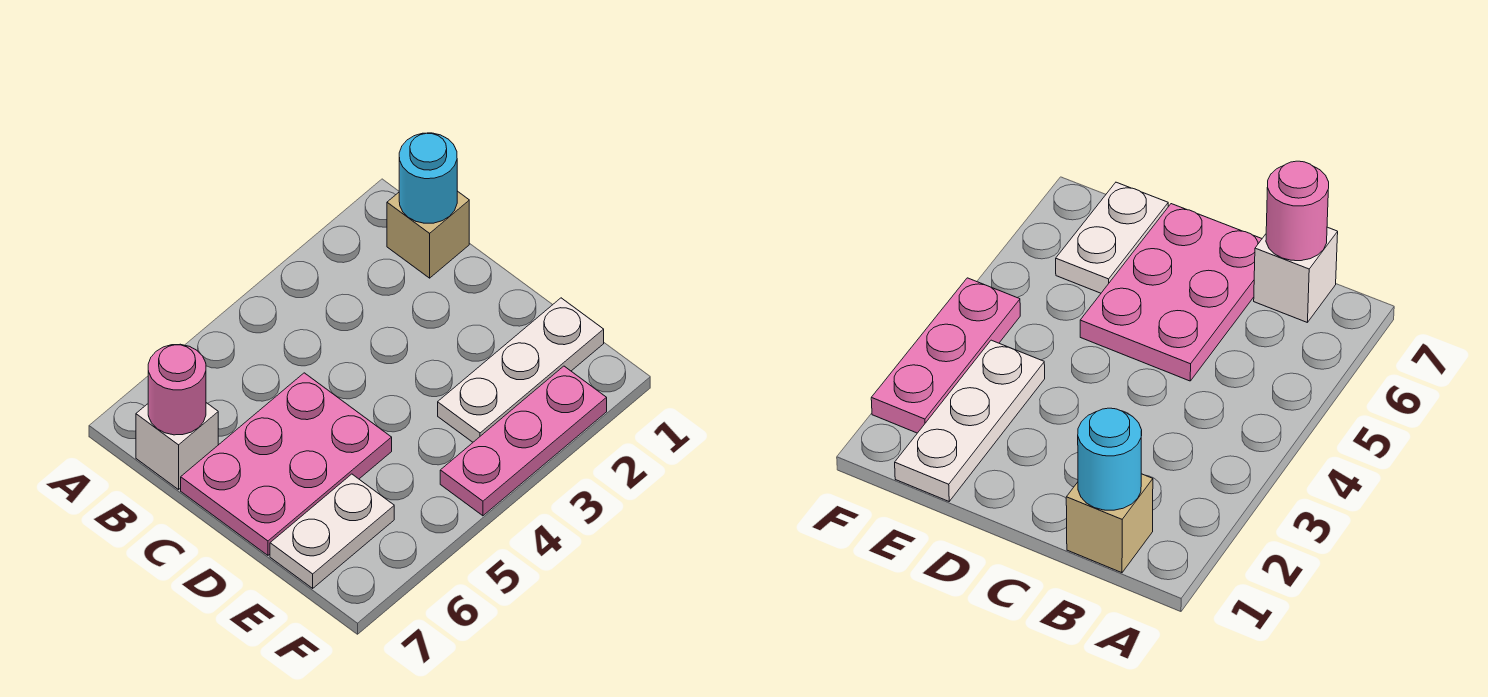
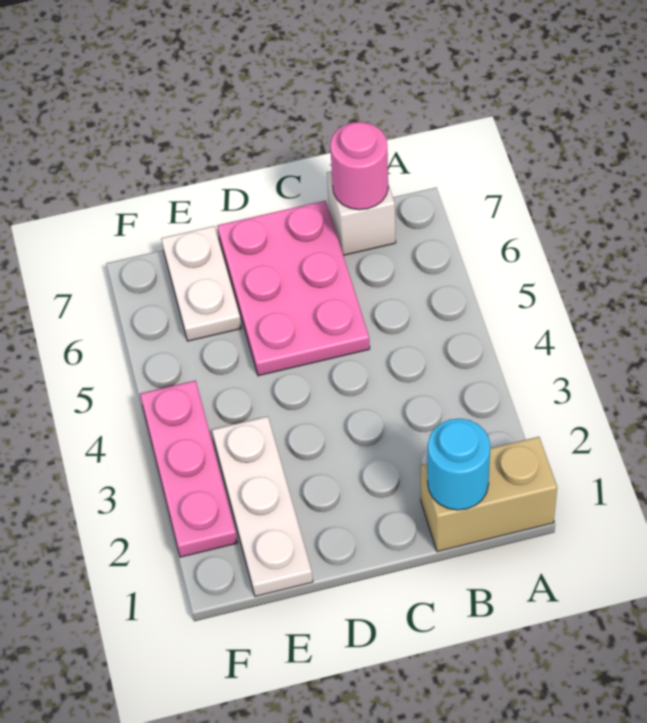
tan brick B1 level 1 -> tan brick A1:B1 level 1

